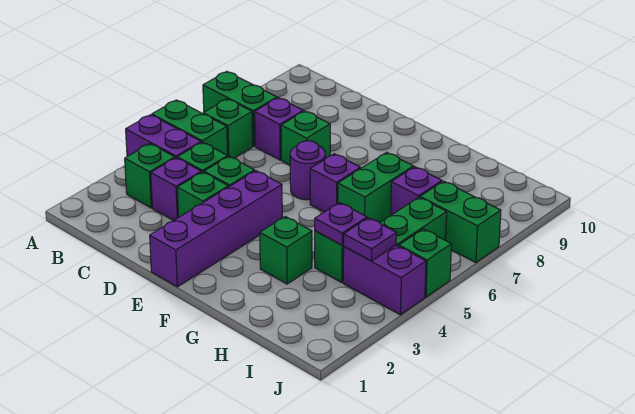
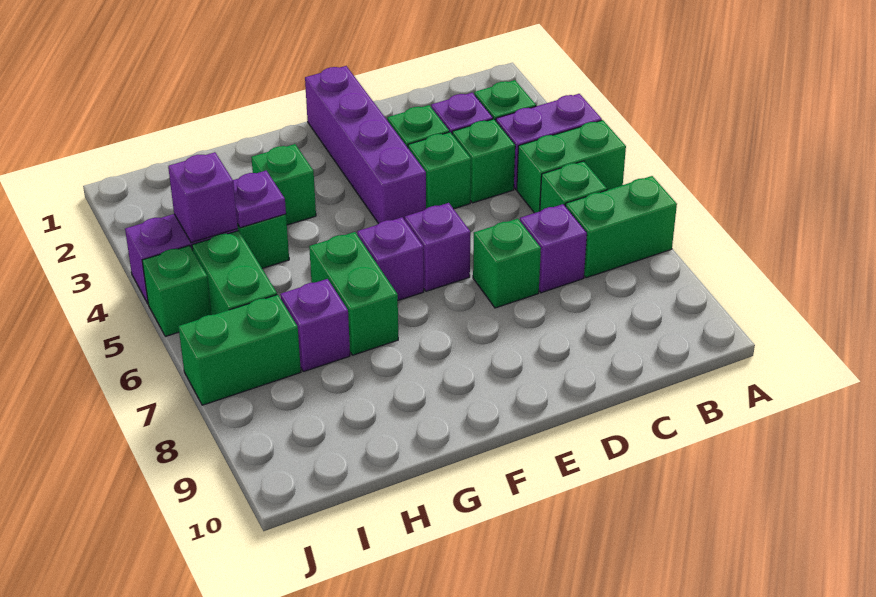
purple round brick E6 level 1 -> purple brick E6 level 1
purple plate I4 level 2 -> purple brick I4 level 2

